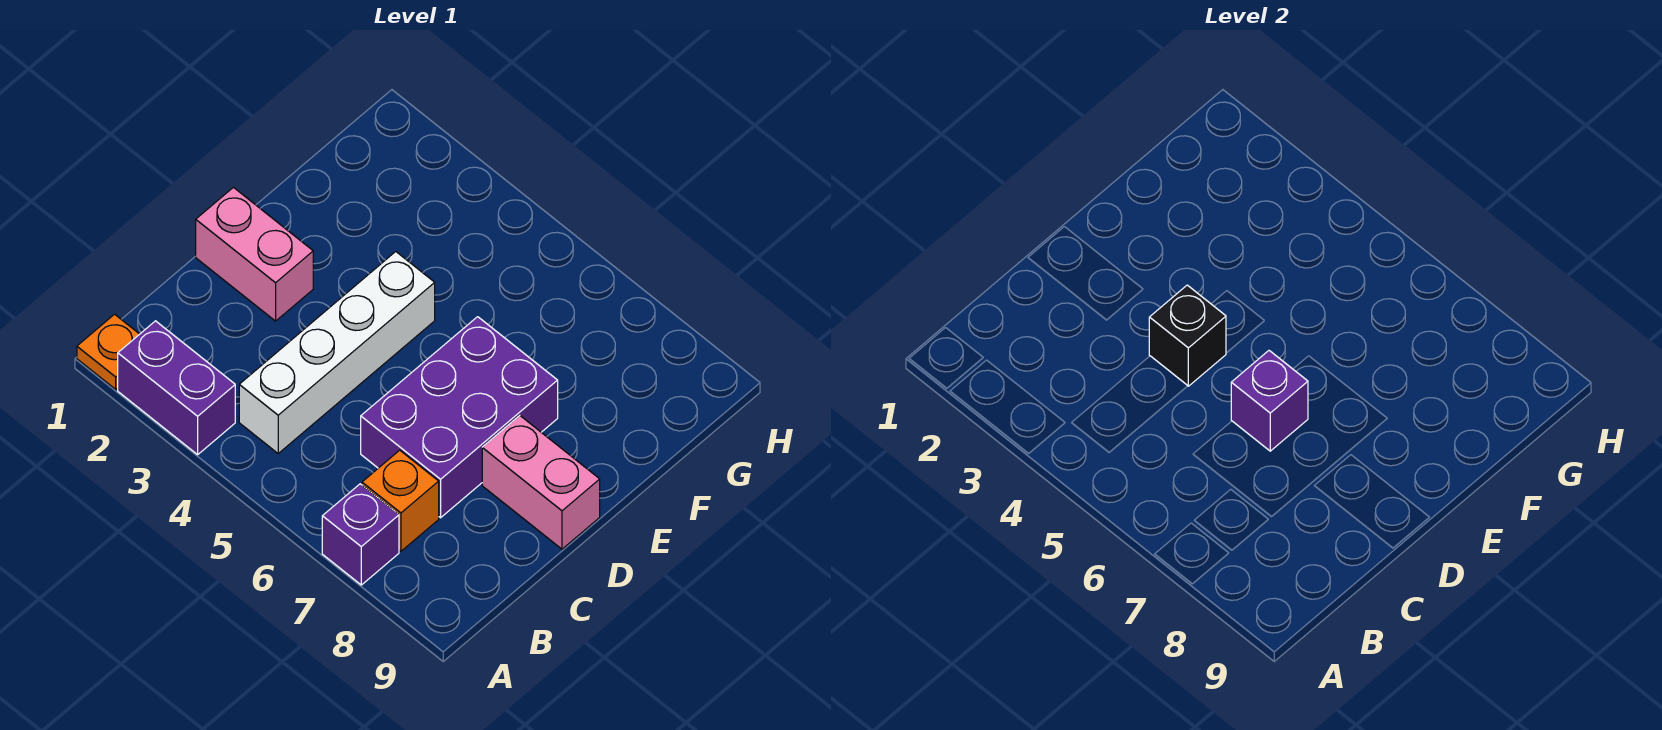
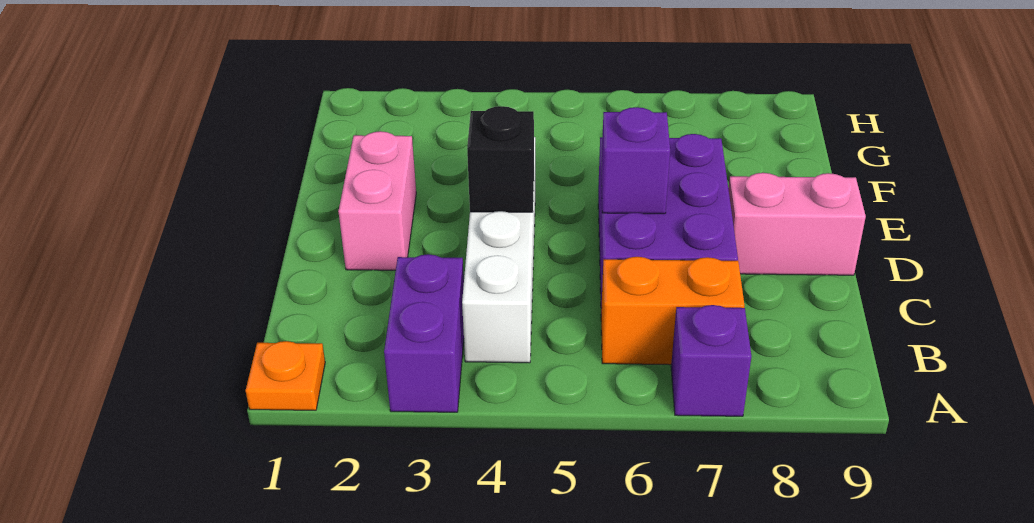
purple brick A2:A3 level 1 -> purple brick A3:B3 level 1
orange brick B7 level 1 -> orange brick B6:B7 level 1
pink brick D1:D2 level 1 -> pink brick D2:E2 level 1

